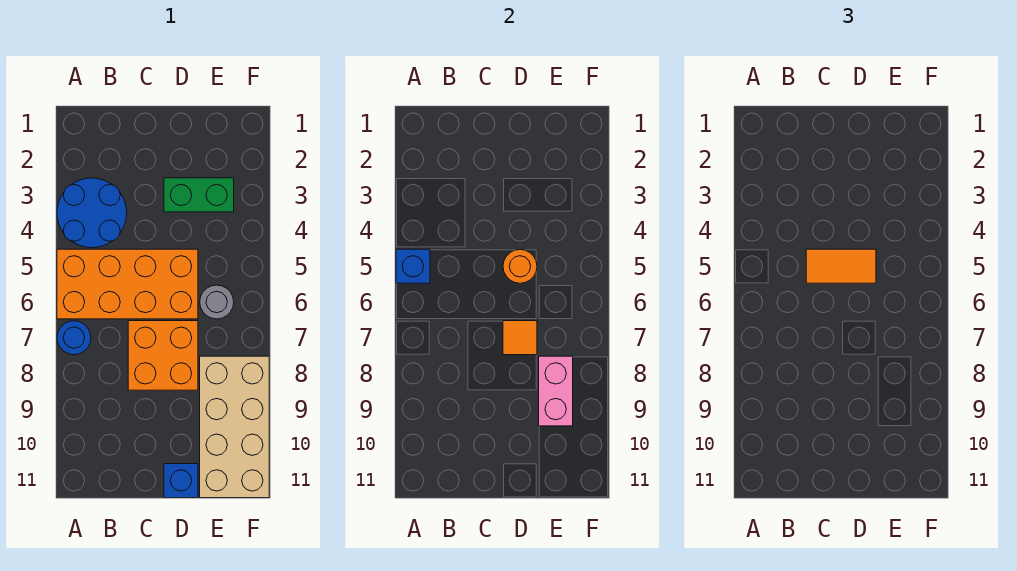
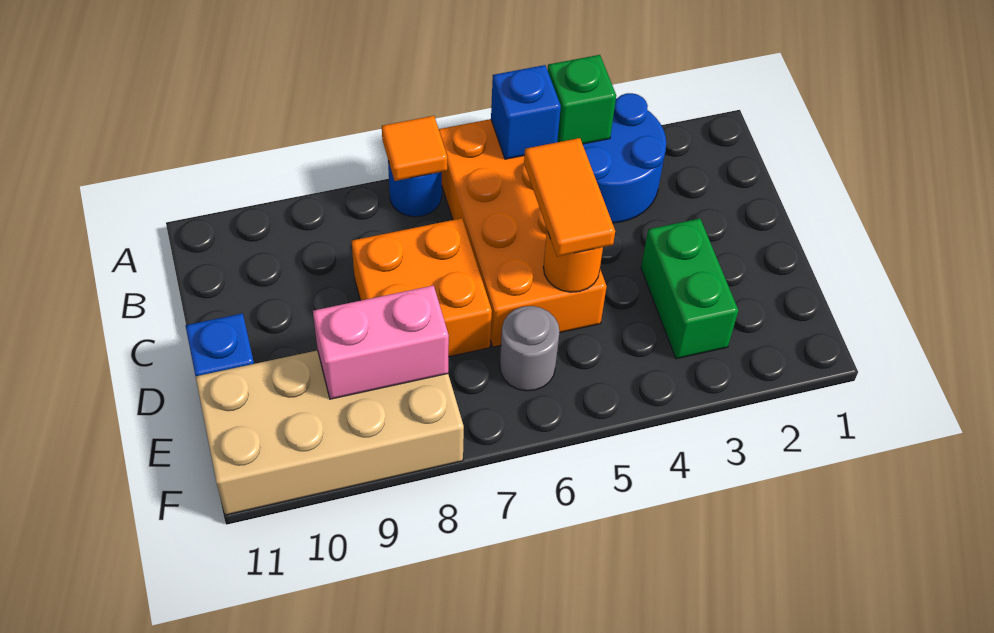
none -> green brick A4 level 2
orange tile D7 level 2 -> orange tile A7 level 2

